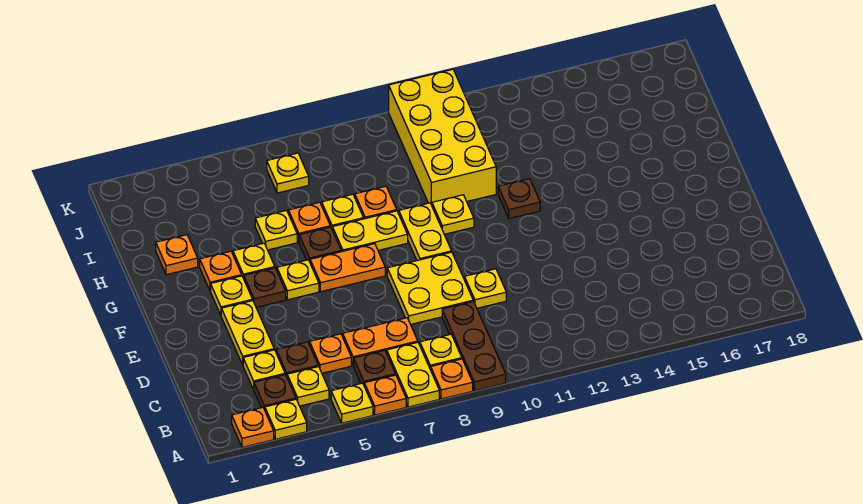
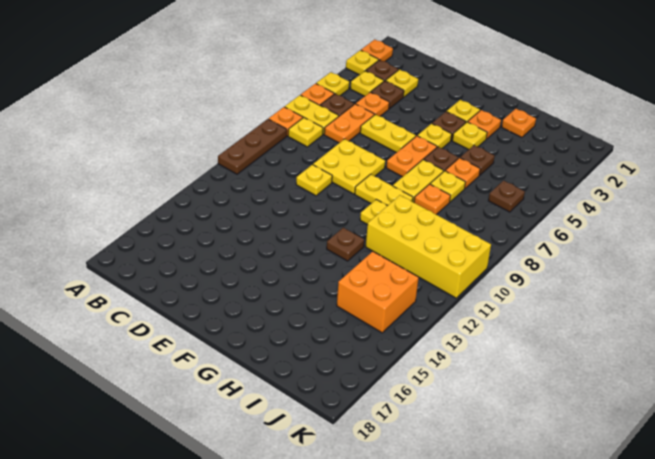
brown plate A9:C9 level 1 -> brown plate A9:A11 level 1
yellow plate D3:E3 level 1 -> yellow plate D6:E6 level 1
yellow plate H5 level 1 -> brown plate H5 level 1
none -> orange brick I13:J14 level 1
yellow plate J6 level 1 -> brown plate J6 level 1

